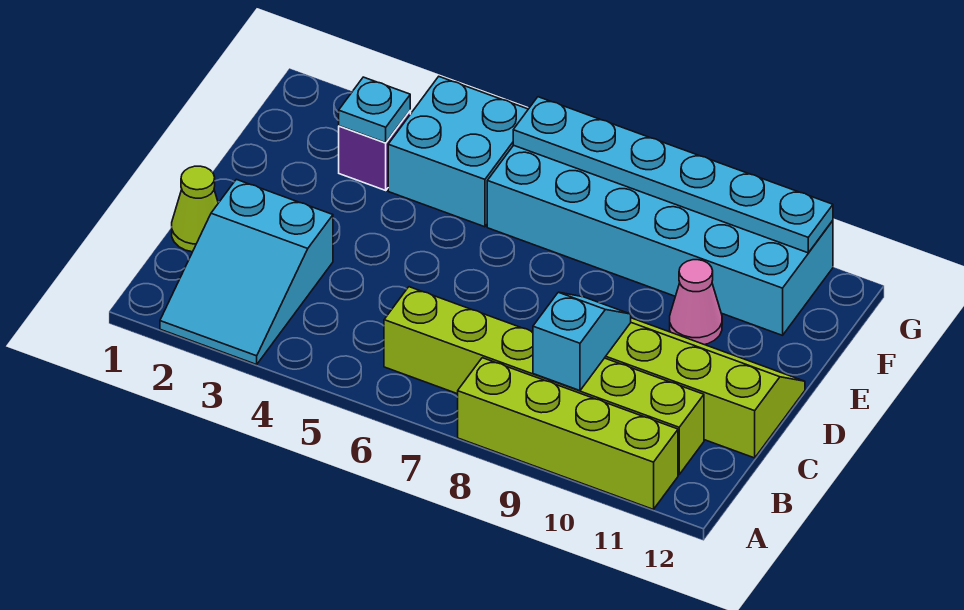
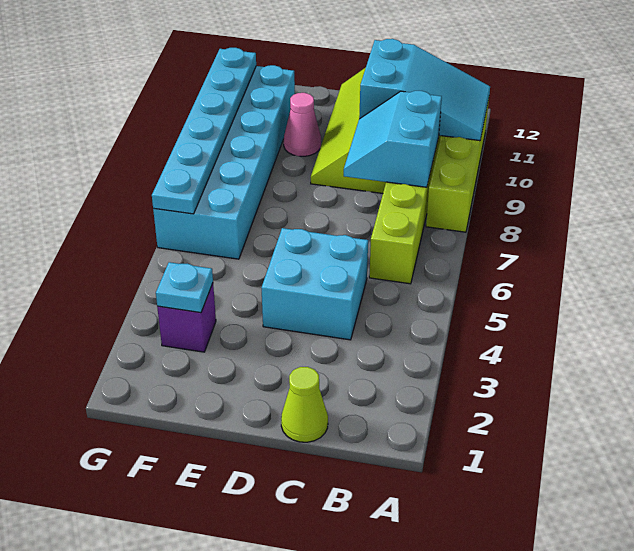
cyan slope A2:C3 level 1 top C -> cyan slope A10:C11 level 2 top C
cyan slope B9:C9 level 2 top B -> cyan slope B8:C9 level 2 top B
cyan brick F4:G5 level 1 -> cyan brick C4:D5 level 1

